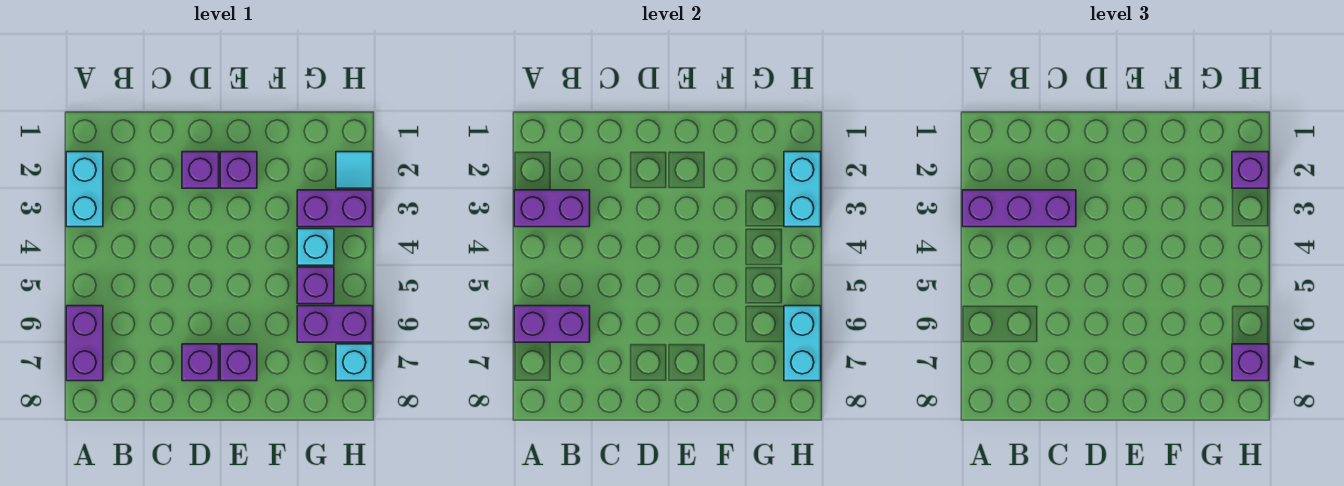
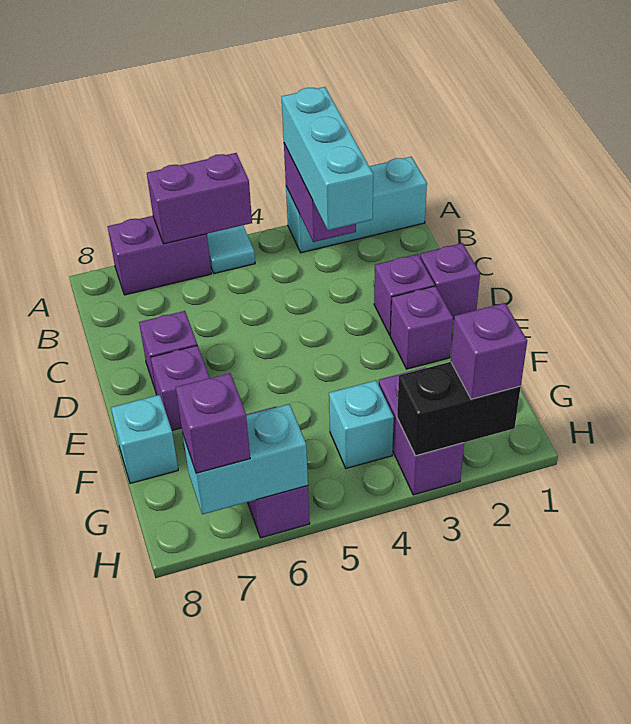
cyan brick A2:A3 level 1 -> cyan brick A1:A3 level 1
purple brick A3:C3 level 3 -> cyan brick A3:C3 level 3
purple brick A6:B6 level 2 -> purple brick A5:A6 level 2
purple brick G5 level 1 -> purple brick D1 level 1
cyan tile H2 level 1 -> cyan tile A5 level 1
cyan brick H2:H3 level 2 -> black brick H2:H3 level 2
cyan brick H7 level 1 -> cyan brick F8 level 1

